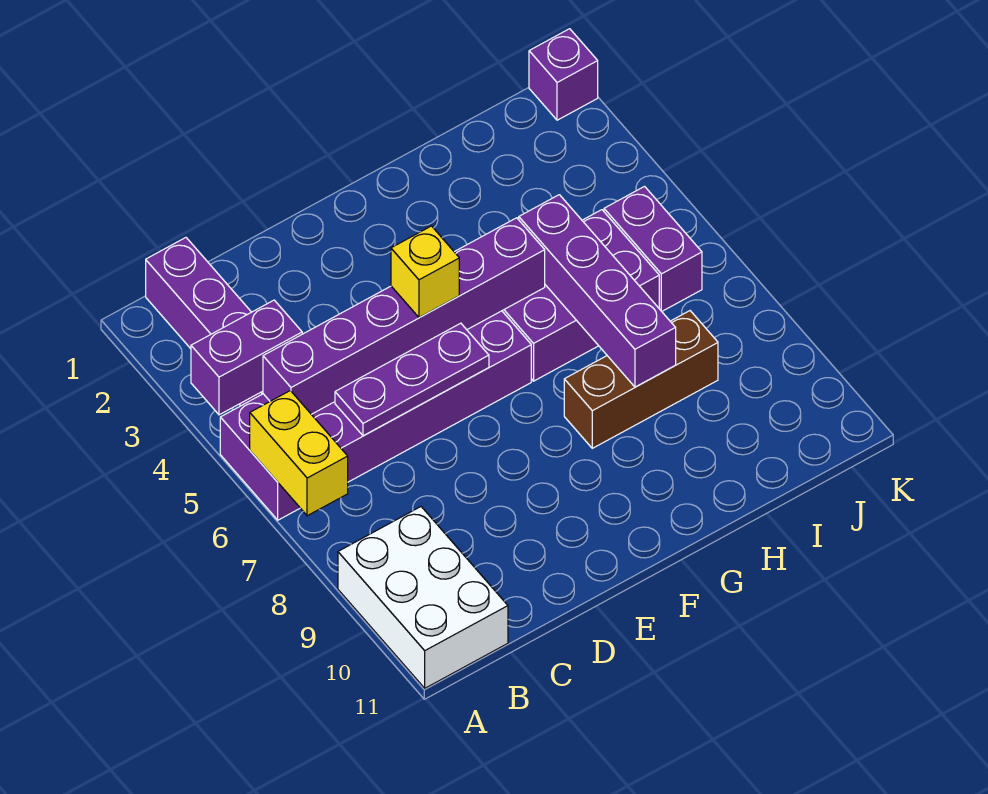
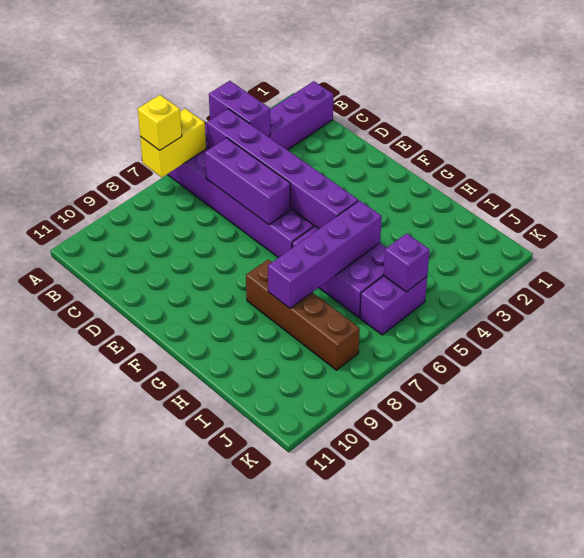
white brick A9:B11 level 1 -> none
purple plate C6:E6 level 2 -> purple brick C6:E6 level 2
yellow brick E5 level 3 -> yellow brick A7 level 3
brown brick G8:I8 level 1 -> brown brick G8:J8 level 1
purple brick K1 level 1 -> purple brick J5 level 2

